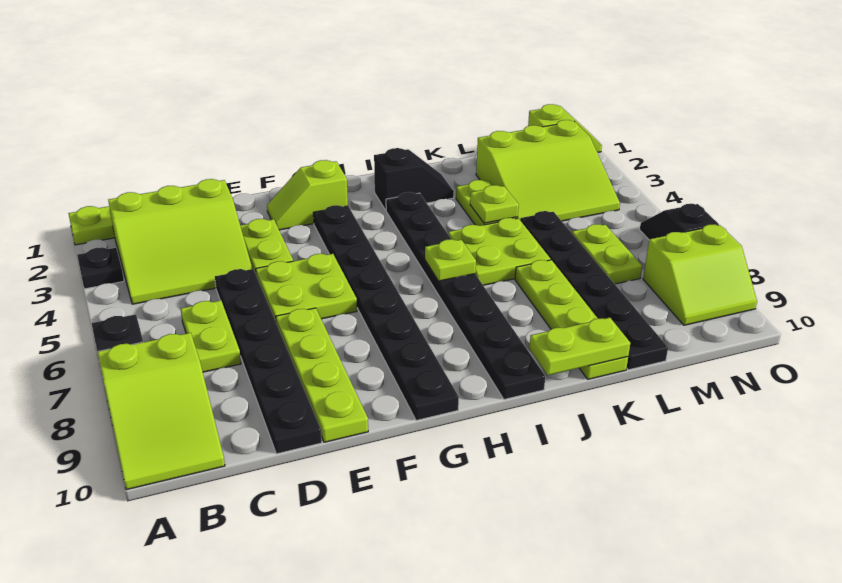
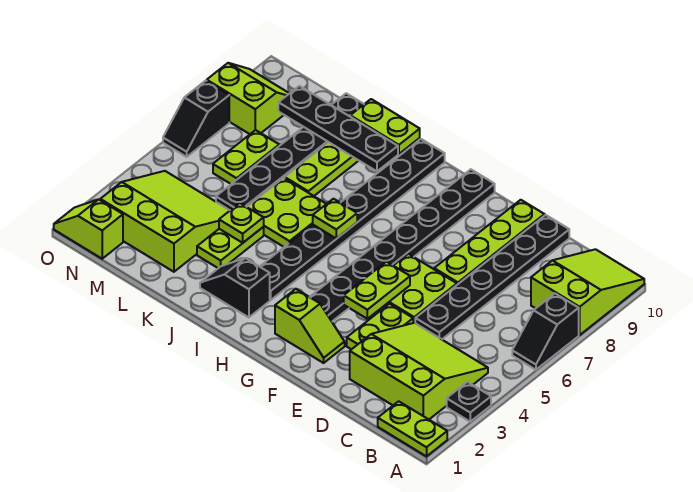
lime plate C6:C7 level 1 -> lime plate F4:F5 level 2
none -> black plate J9:M9 level 2

